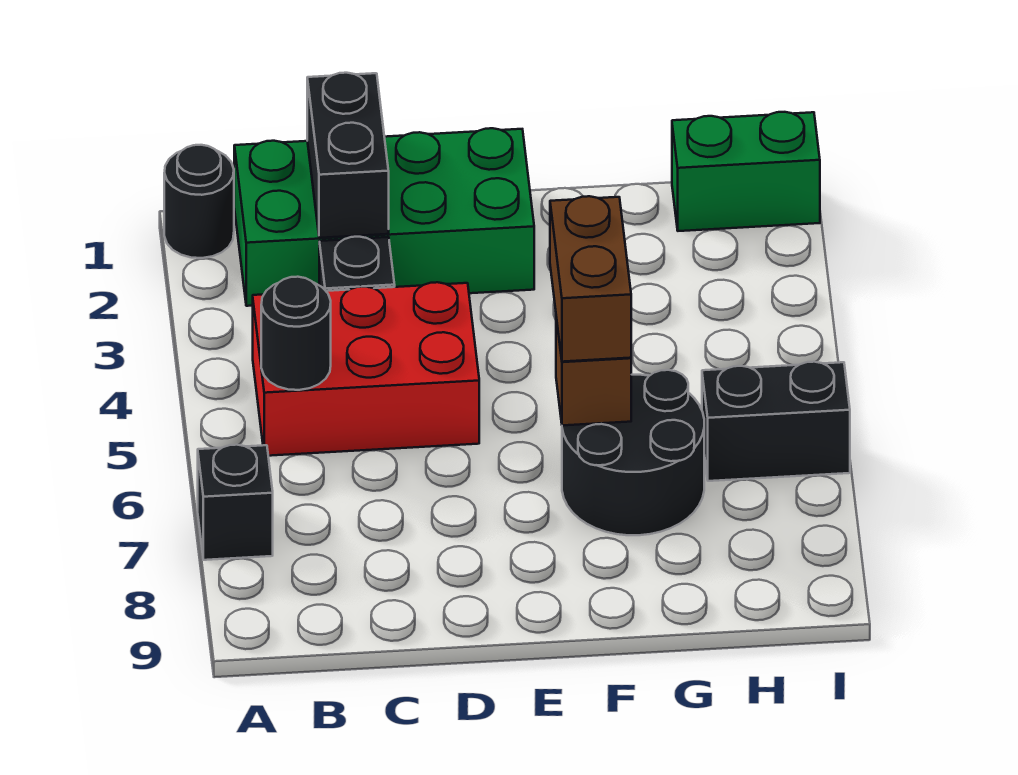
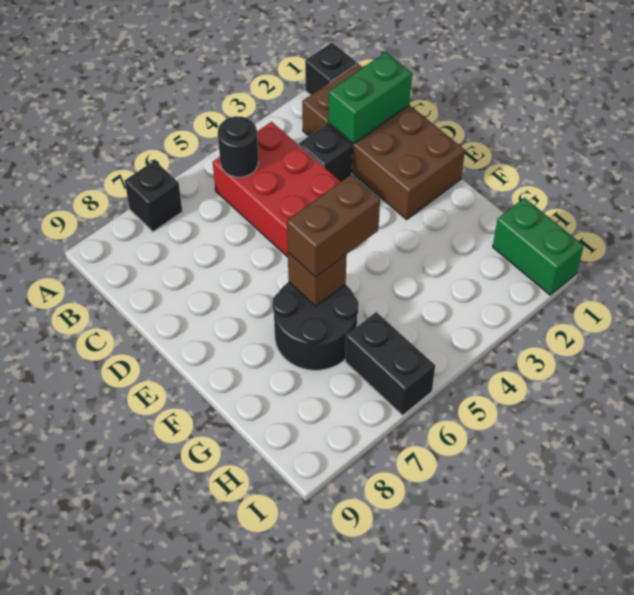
black round brick A1 level 1 -> black brick A1 level 1
green brick B1:E2 level 1 -> brown brick B1:E2 level 1
black brick C1:C2 level 2 -> green brick C1:C2 level 2

